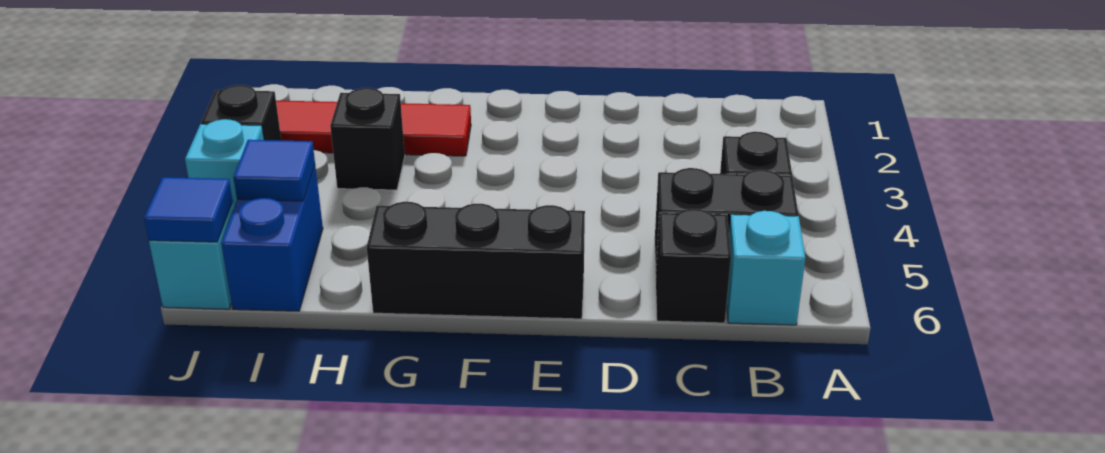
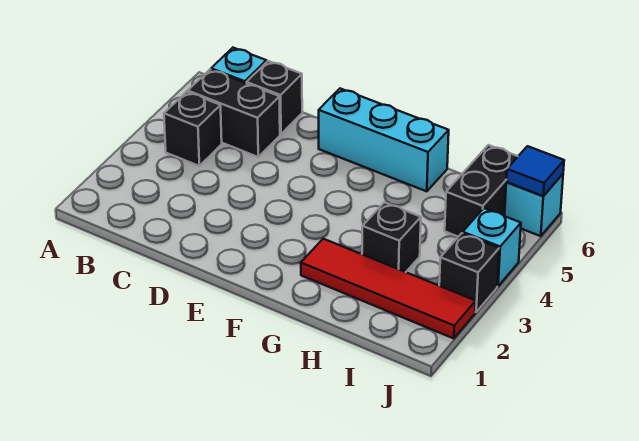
black brick E6:G6 level 1 -> cyan brick E6:G6 level 1
blue brick I5:I6 level 1 -> black brick I5:I6 level 1
blue tile I5 level 2 -> none

